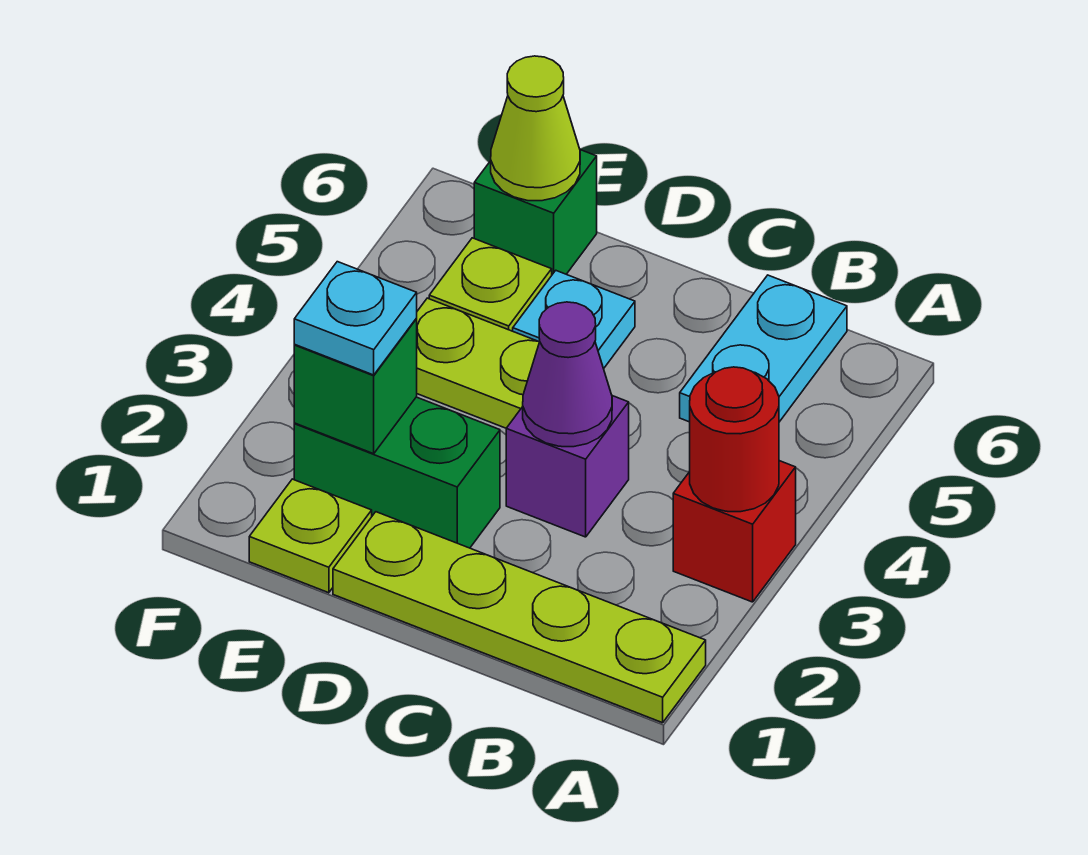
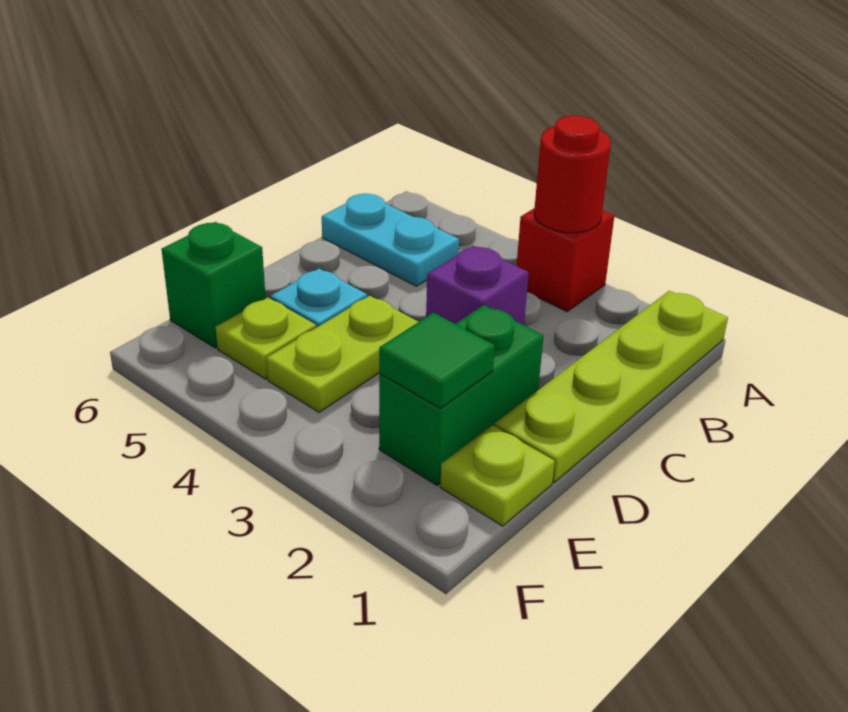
purple cone C3 level 2 -> none
green brick E2 level 2 -> green tile E2 level 2
cyan plate E2 level 3 -> none
lime cone E6 level 2 -> none

